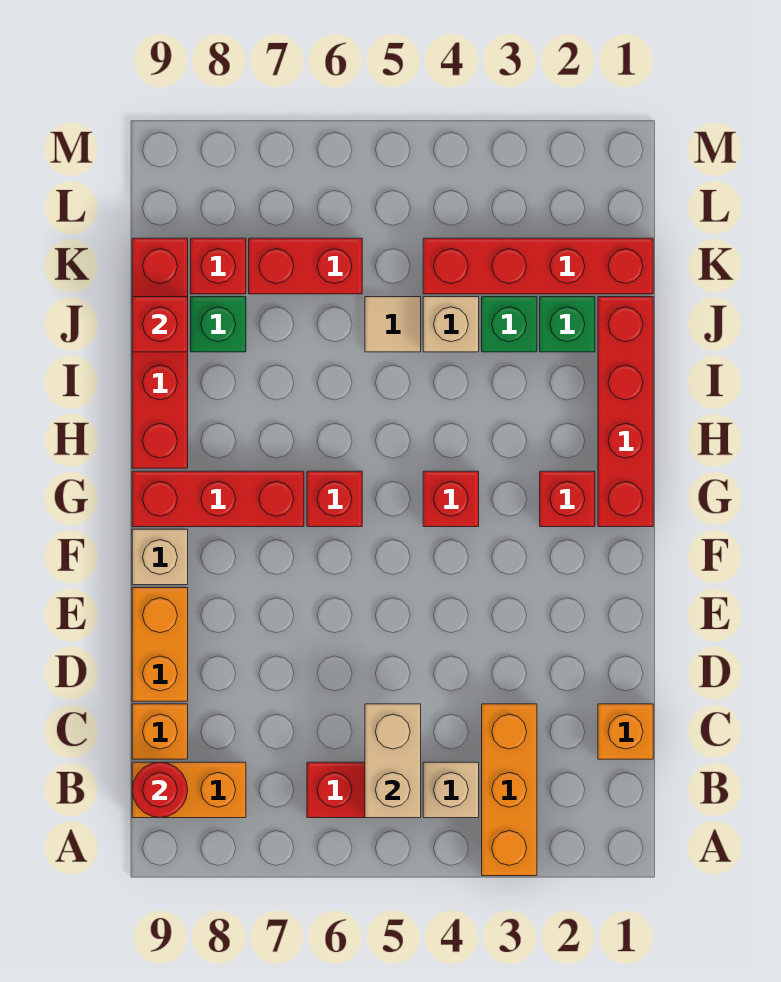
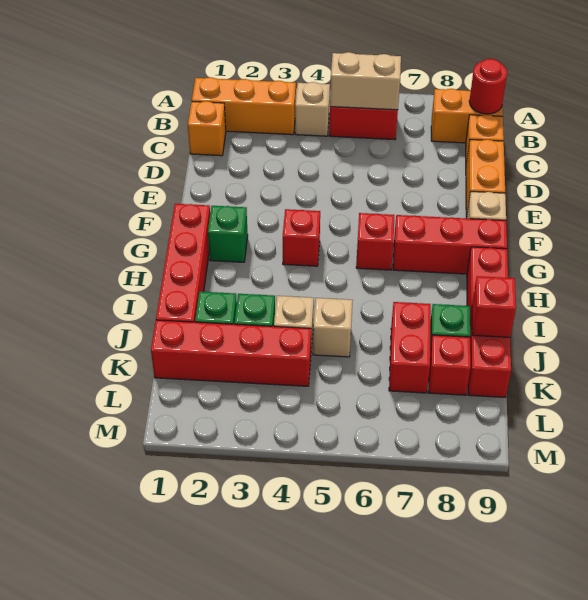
orange brick A3:C3 level 1 -> orange brick B1:B3 level 1
tan brick B5:C5 level 2 -> tan brick B5:B6 level 2
red brick G2 level 1 -> green brick G2 level 1
tan tile J5 level 1 -> tan brick J5 level 1
red brick K6:K7 level 1 -> red brick J7:K7 level 1

